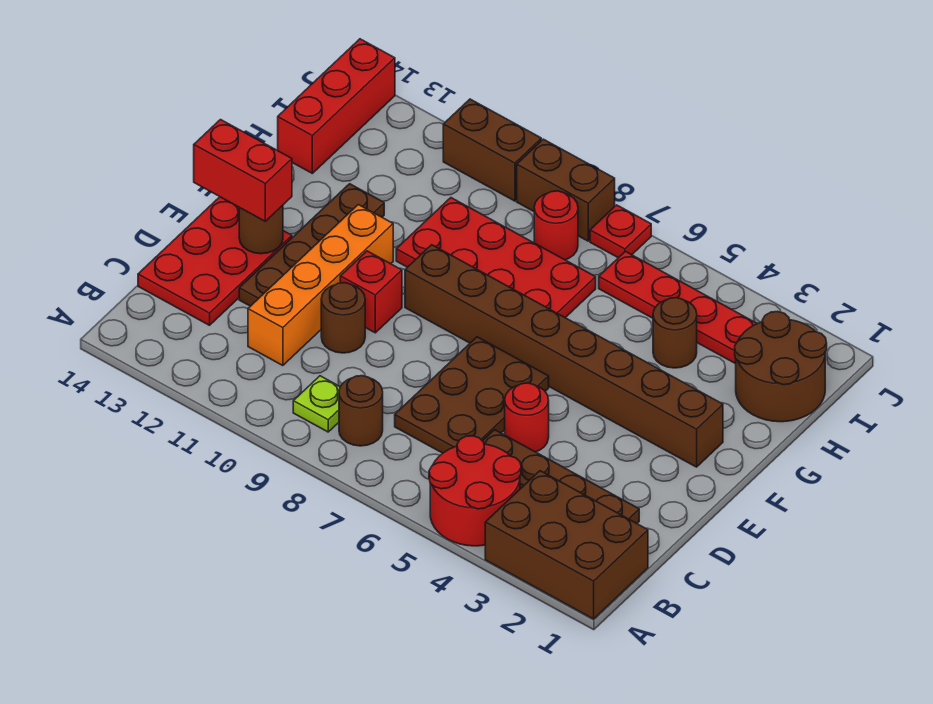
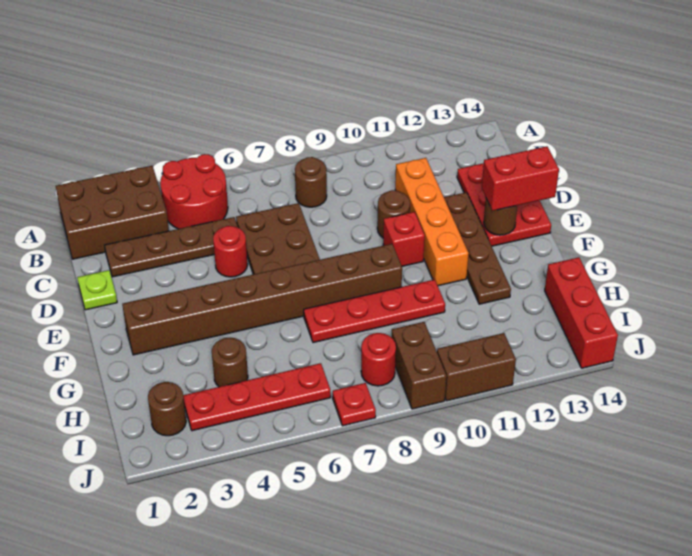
lime plate B9 level 1 -> lime plate D1 level 1
red plate G7:H10 level 1 -> red plate G7:G10 level 1
brown round brick H1:I2 level 1 -> brown round brick I2 level 1
brown brick J8:J9 level 1 -> brown brick I9:J9 level 1

